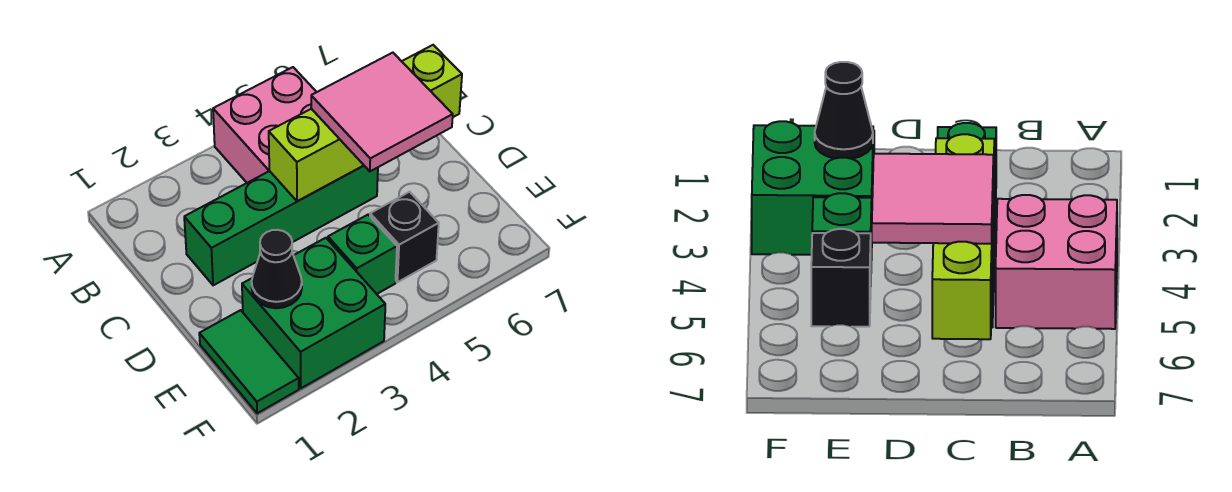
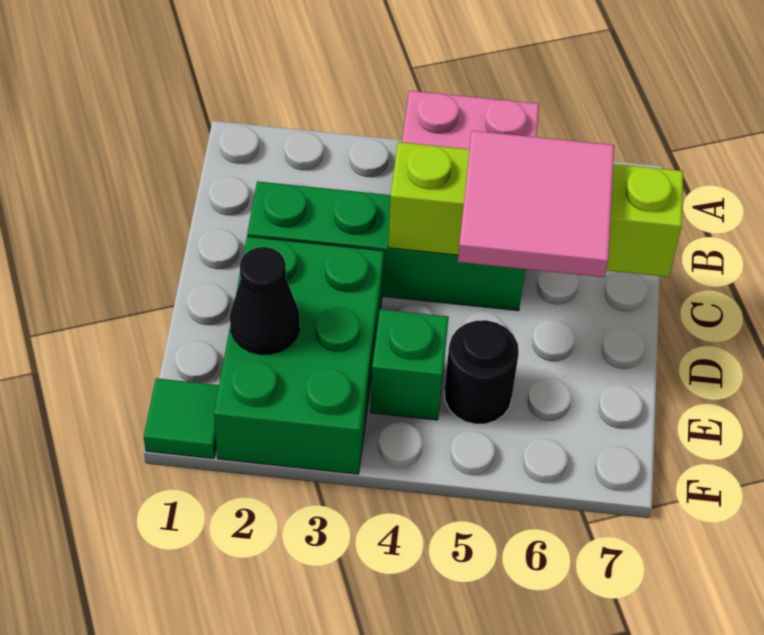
green tile E1:F1 level 1 -> green tile F1 level 1
green brick E2:F3 level 1 -> green brick D2:F3 level 1
black brick E5 level 1 -> black round brick E5 level 1

